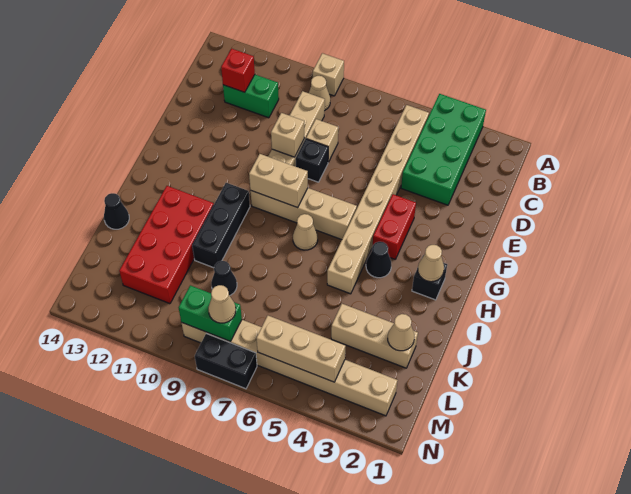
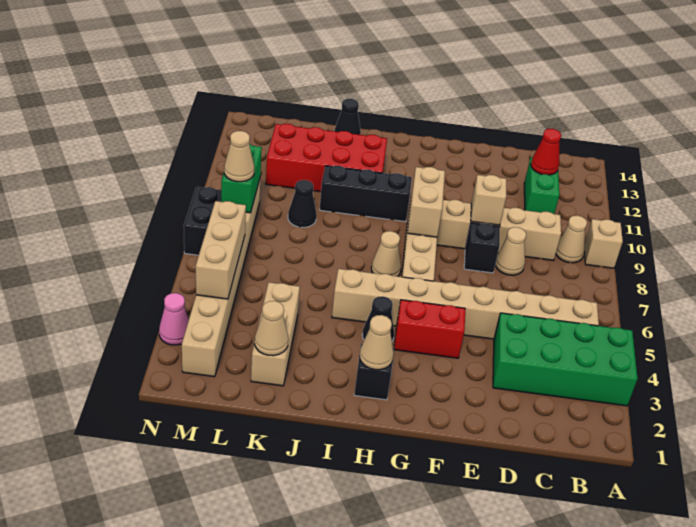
red brick C12 level 2 -> red cone C12 level 2
tan brick D8 level 1 -> tan cone D8 level 1
none -> pink cone N3 level 1

